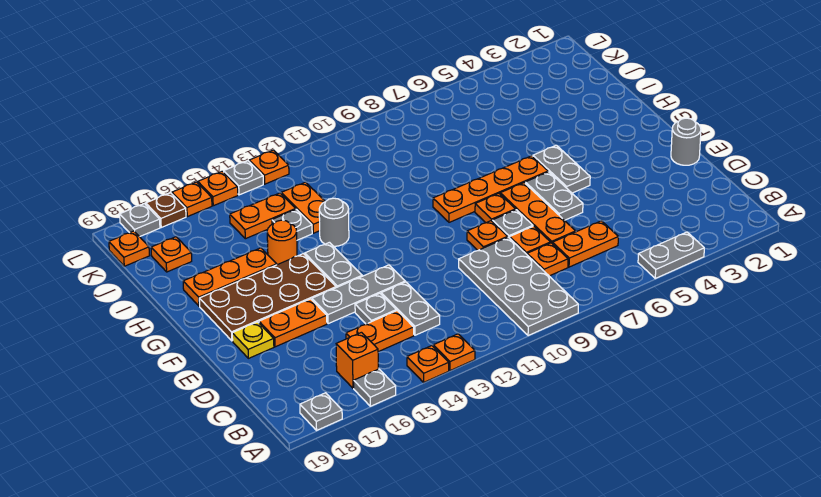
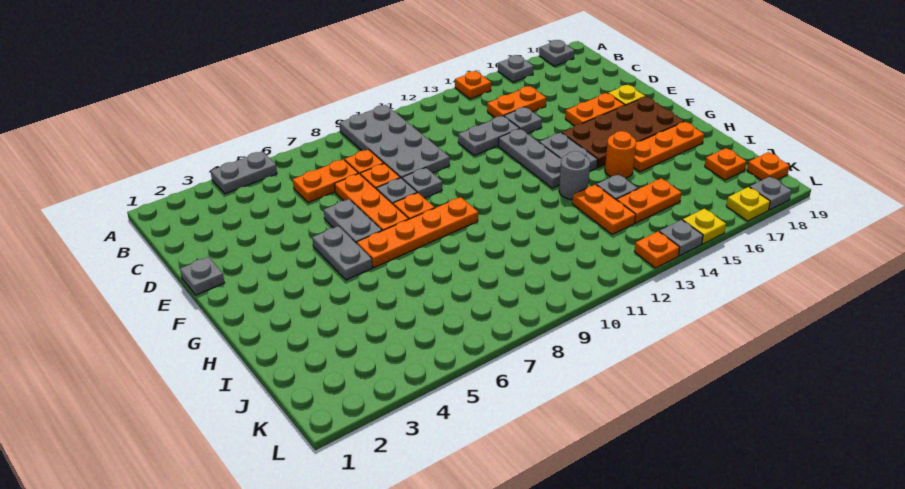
orange plate A13 level 1 -> none
orange brick B16 level 1 -> none
grey plate C13:D13 level 1 -> grey plate D12:D13 level 1
grey round brick E1 level 1 -> grey plate E1 level 1
orange plate E9 level 1 -> grey plate E9 level 1
grey plate E13:E15 level 1 -> grey plate E13:G13 level 1
orange plate L15 level 1 -> yellow plate L15 level 1
orange plate L16 level 1 -> none
brown plate L17 level 1 -> yellow plate L17 level 1

